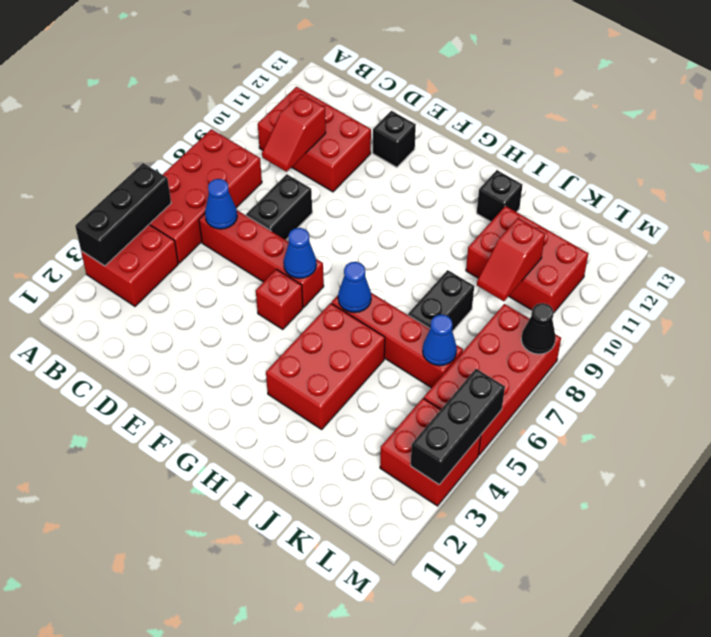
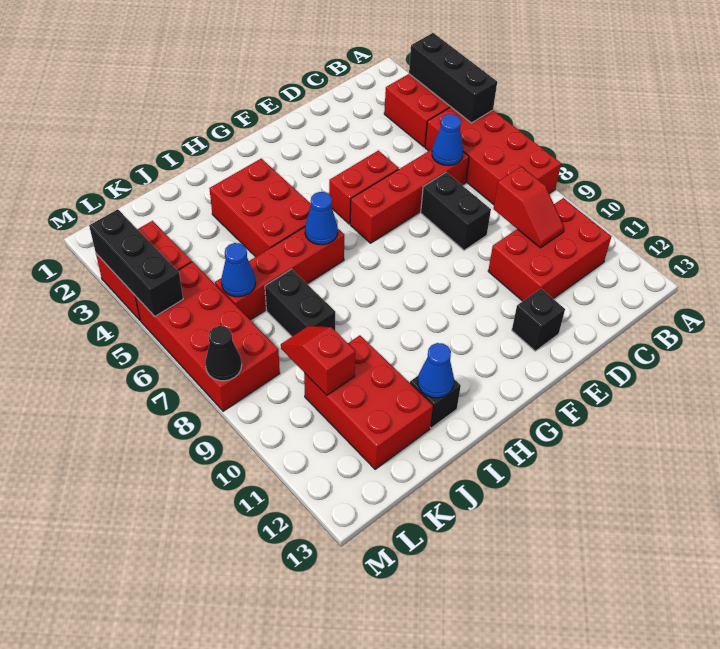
red slope C9:C10 level 2 top 10 -> red slope C9:C10 level 2 top 9
red brick F5 level 1 -> red brick E5:F5 level 1
blue cone F6 level 2 -> blue cone I12 level 2
red brick J10:L11 level 1 -> red brick J10:K12 level 1

